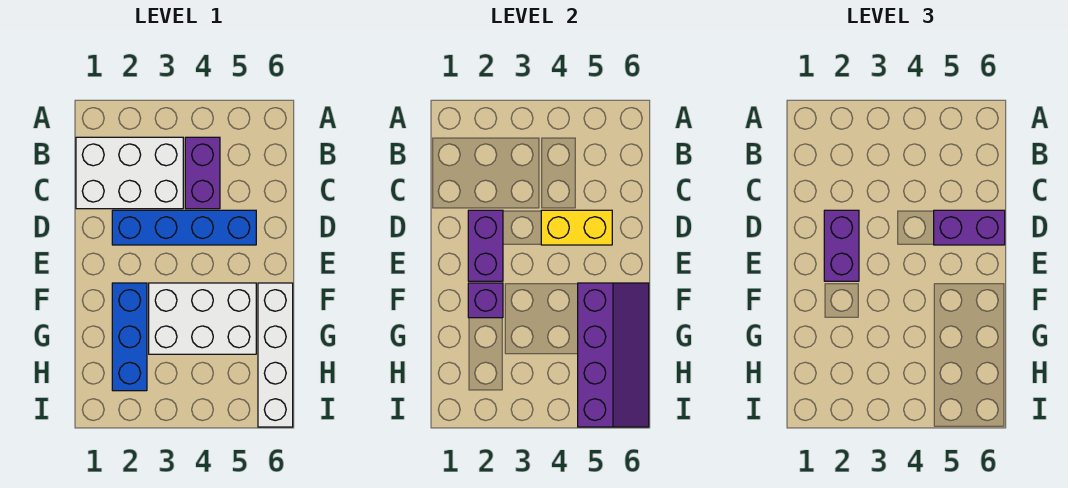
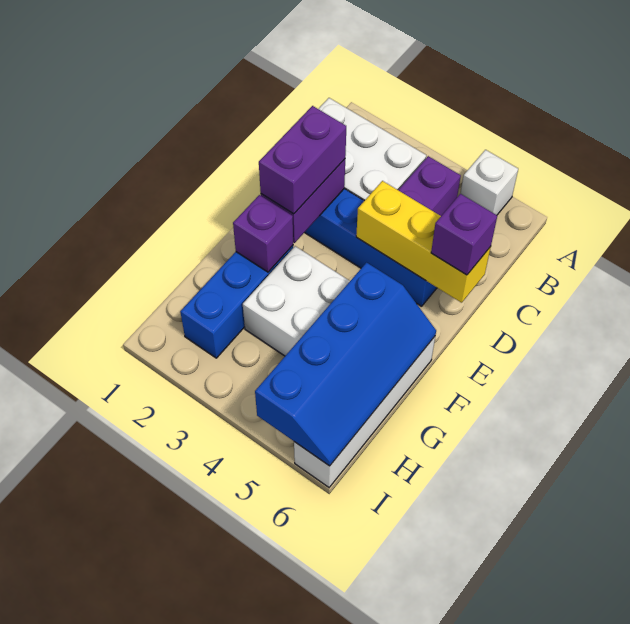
none -> white brick A5 level 1
yellow brick D4:D5 level 2 -> yellow brick D4:D6 level 2
purple brick D5:D6 level 3 -> purple brick D6 level 3
purple slope F5:I6 level 2 top 5 -> blue slope F5:I6 level 2 top 5

